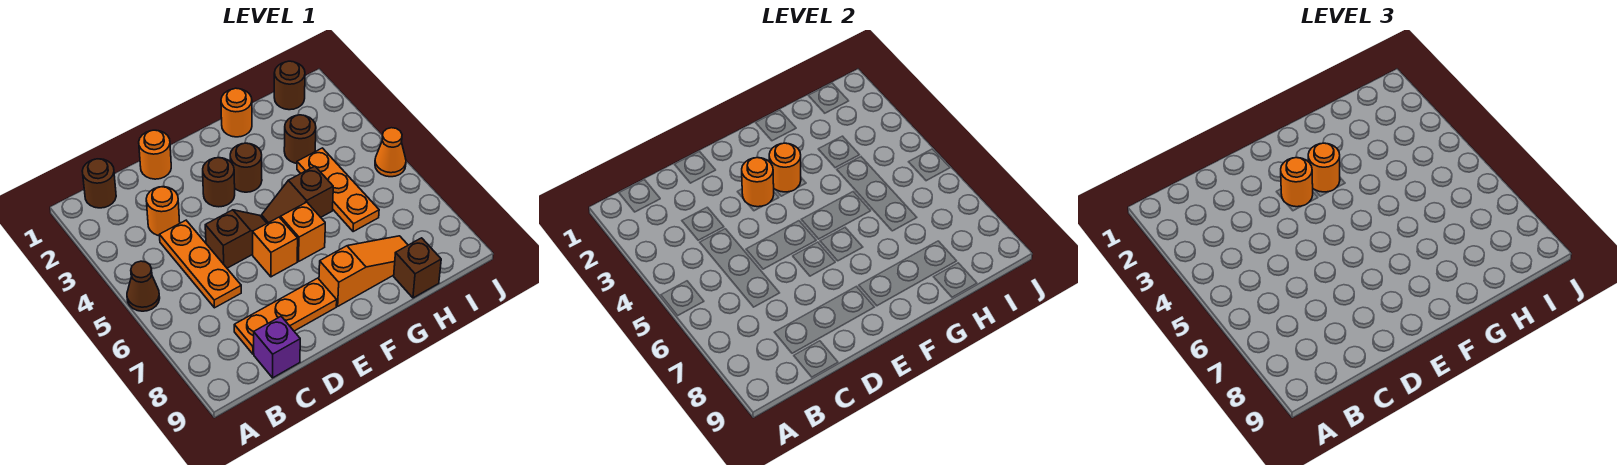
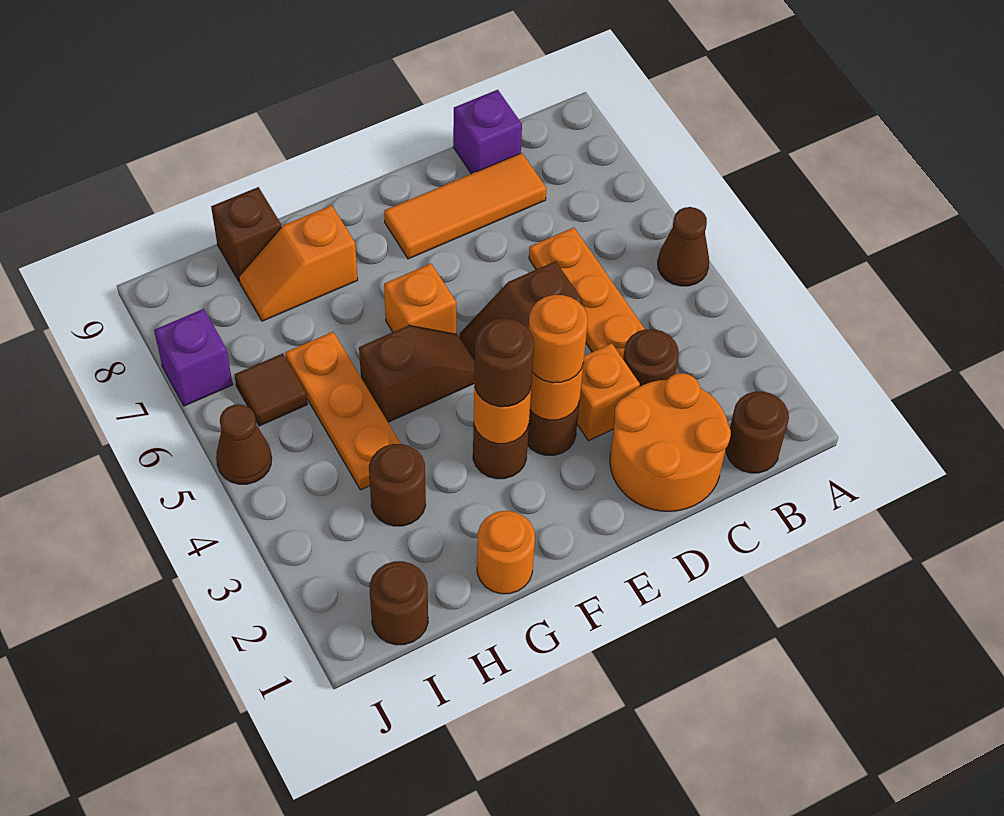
orange round brick C3 level 1 -> brown round brick C3 level 1
orange plate C8:E8 level 1 -> orange tile C8:E8 level 1
orange round brick D1 level 1 -> orange round brick C1:D2 level 1
orange brick E6 level 1 -> orange brick D3 level 1
orange round brick F3 level 3 -> brown round brick F3 level 3
orange slope F8:H8 level 1 top F -> orange slope G8:H8 level 1 top G
none -> brown tile I6 level 1
orange cone J5 level 1 -> brown cone J5 level 1
none -> purple brick J7 level 1

